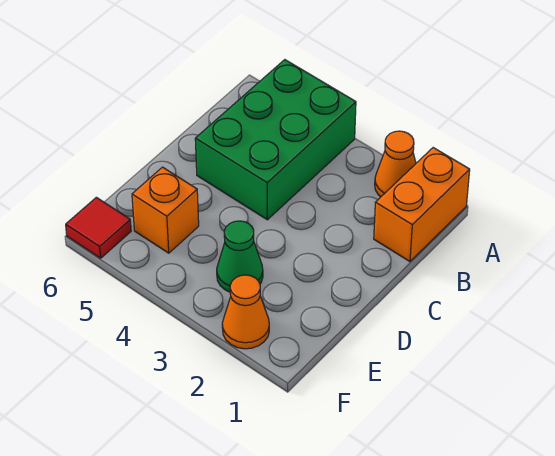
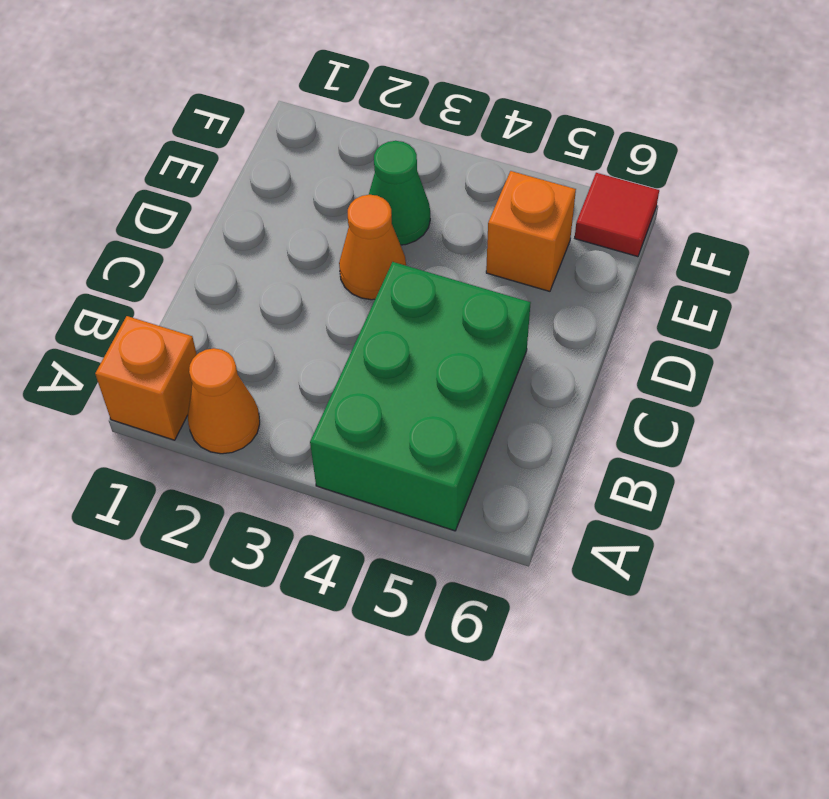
orange brick A1:B1 level 1 -> orange brick A1 level 1
orange cone F2 level 1 -> orange cone D3 level 1

